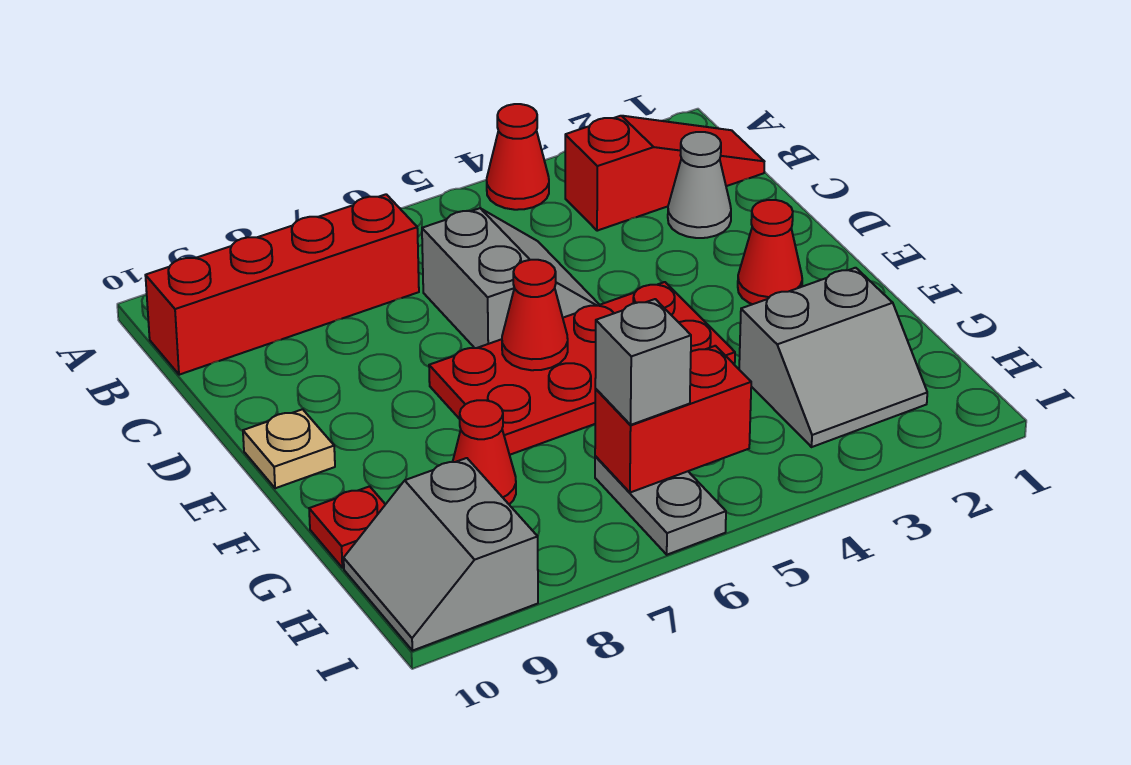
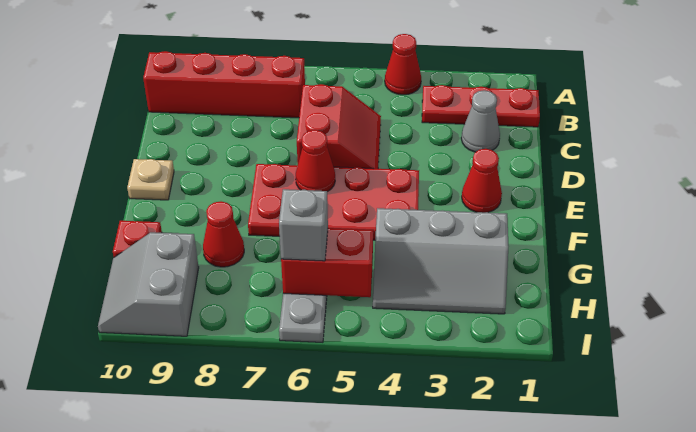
red slope B1:B3 level 1 top 3 -> red plate B1:B3 level 1
grey slope C5:D6 level 1 top 6 -> red slope C5:D6 level 1 top 6
grey slope G2:H3 level 1 top G -> grey slope G2:H4 level 1 top G

